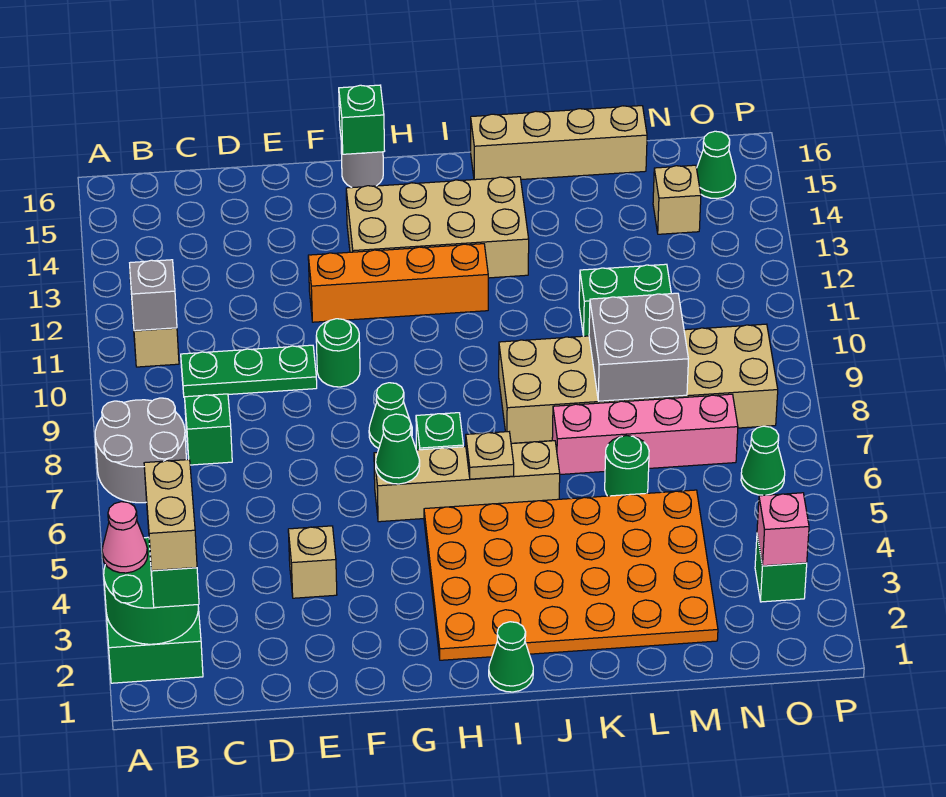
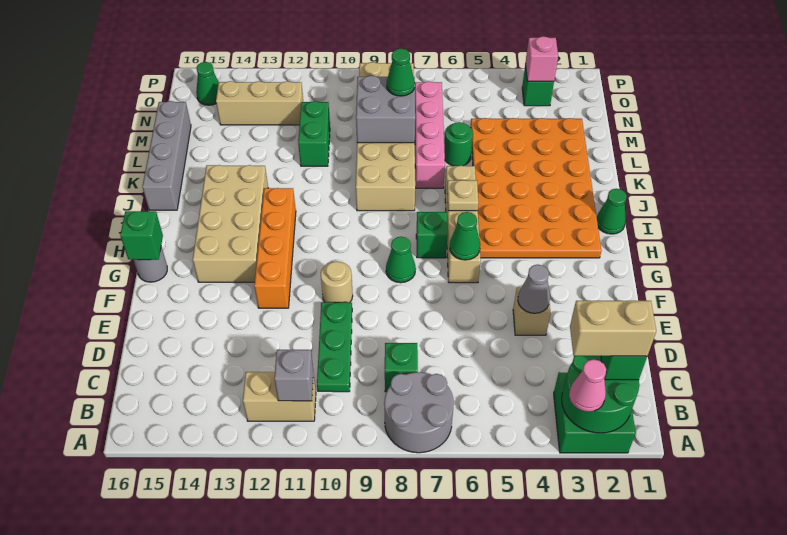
none -> grey cone E4 level 2
green round brick F10 level 1 -> tan round brick F10 level 1
tan brick J16:M16 level 1 -> grey brick J16:M16 level 1
tan brick N14 level 1 -> tan brick N12:N14 level 1
green cone O6 level 1 -> green cone M8 level 3

